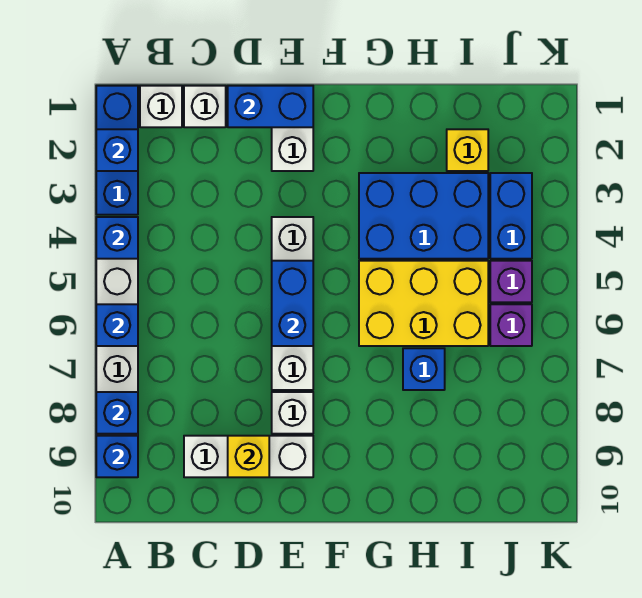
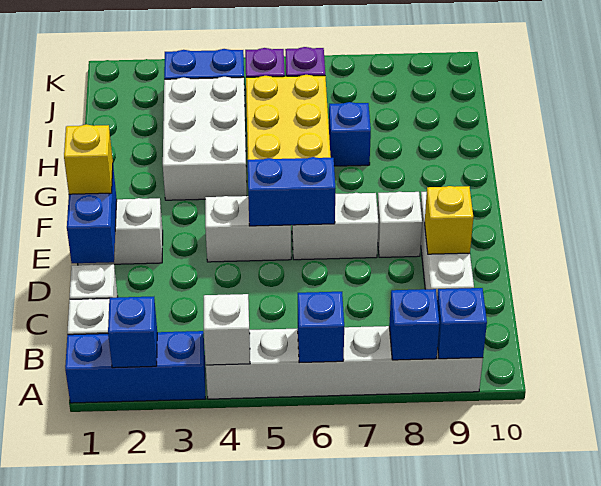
blue brick A4 level 2 -> white brick A4 level 2
blue brick G3:I4 level 1 -> white brick G3:I4 level 1
yellow brick I2 level 1 -> yellow brick E1 level 3

